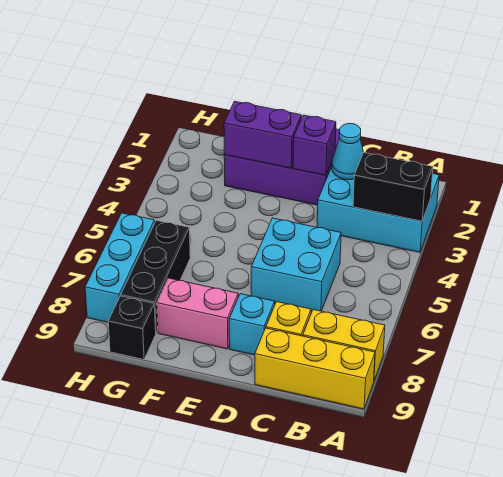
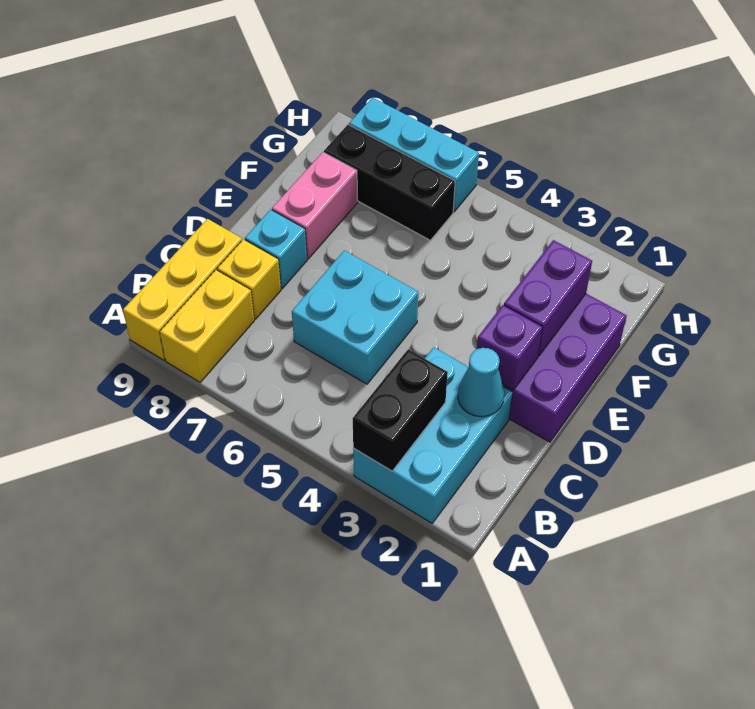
black brick G9 level 1 -> none

